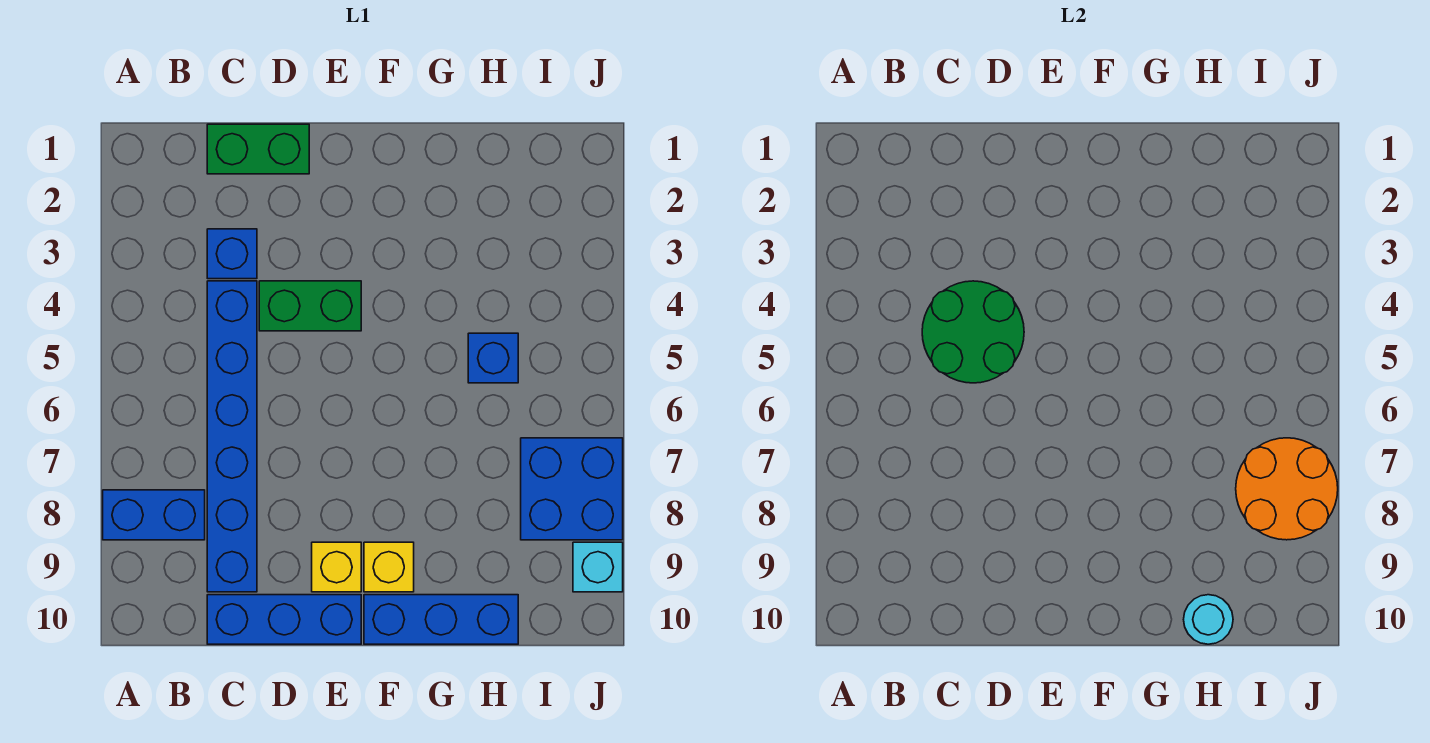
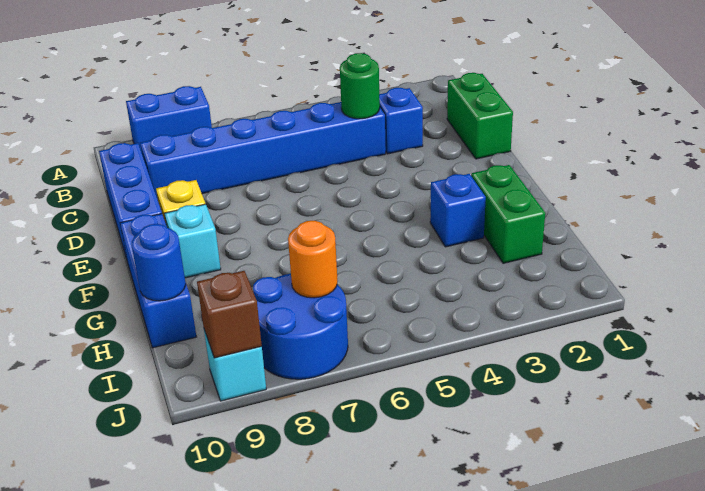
blue brick A8:B8 level 1 -> blue brick A8:A9 level 1
green round brick C4:D5 level 2 -> green round brick C4 level 2
green brick D4:E4 level 1 -> green brick G2:H2 level 1
yellow brick F9 level 1 -> cyan brick F9 level 1
blue brick H5 level 1 -> blue brick G3 level 1
cyan round brick H10 level 2 -> blue round brick H10 level 2
blue brick I7:J8 level 1 -> blue round brick I7:J8 level 1
orange round brick I7:J8 level 2 -> orange round brick I7 level 2
none -> brown brick J9 level 2

